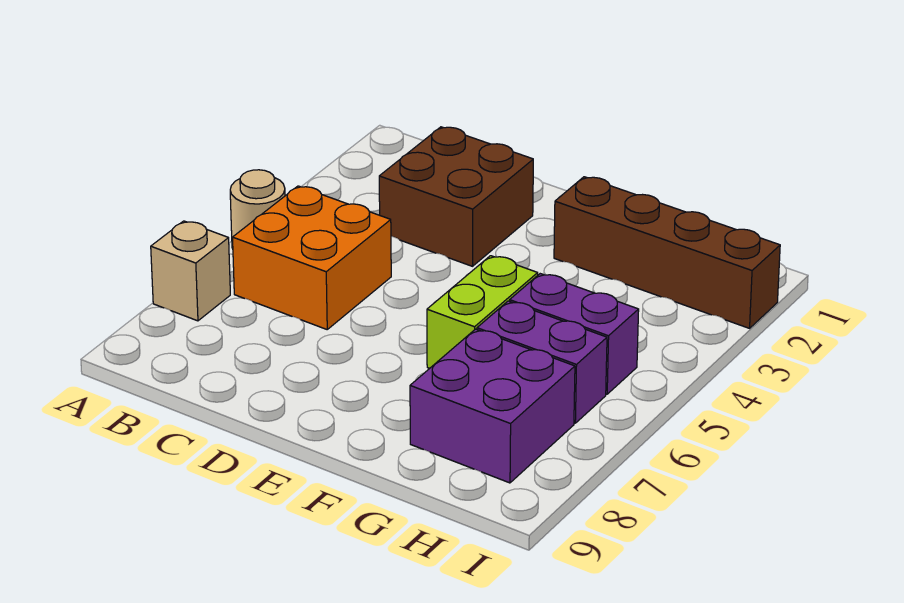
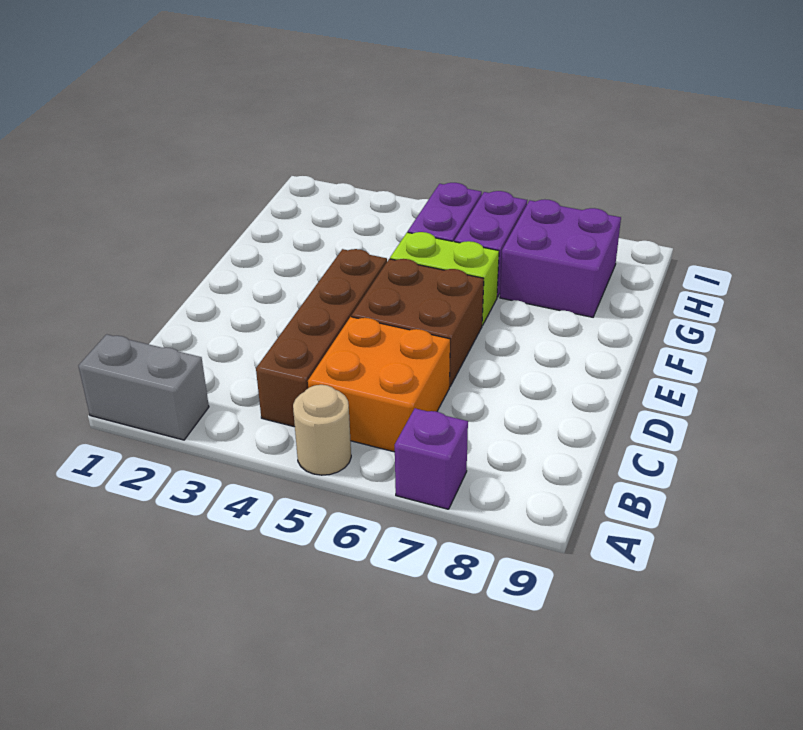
none -> grey brick A1:A2 level 1
tan brick A7 level 1 -> purple brick A7 level 1
brown brick C2:D3 level 1 -> brown brick D5:E6 level 1
brown brick F2:I2 level 1 -> brown brick B4:E4 level 1

